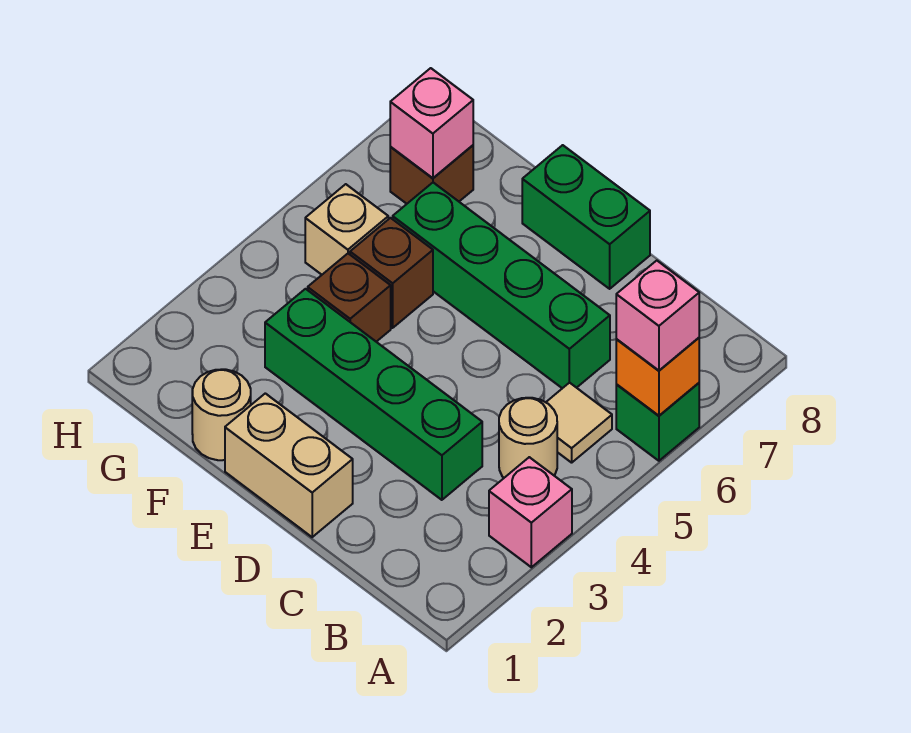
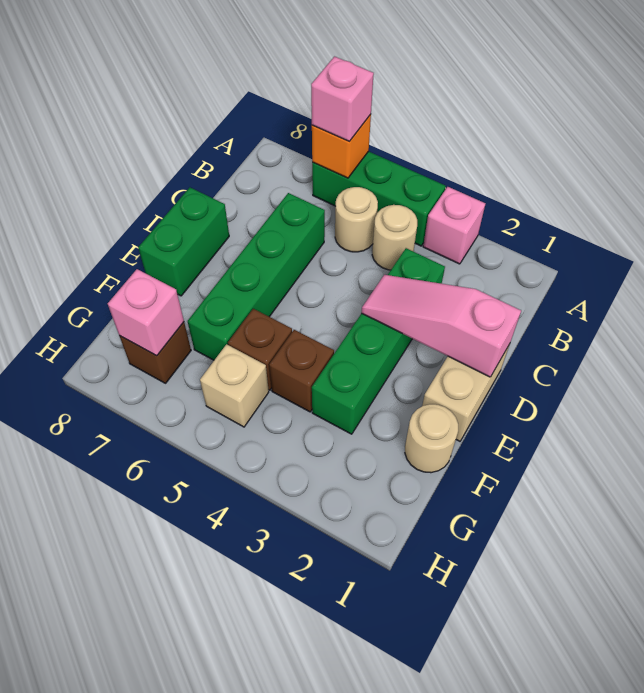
green brick A6 level 1 -> green brick A4:A6 level 1
tan tile B5 level 1 -> tan round brick B5 level 1
none -> pink slope D1:D3 level 2 top 1

